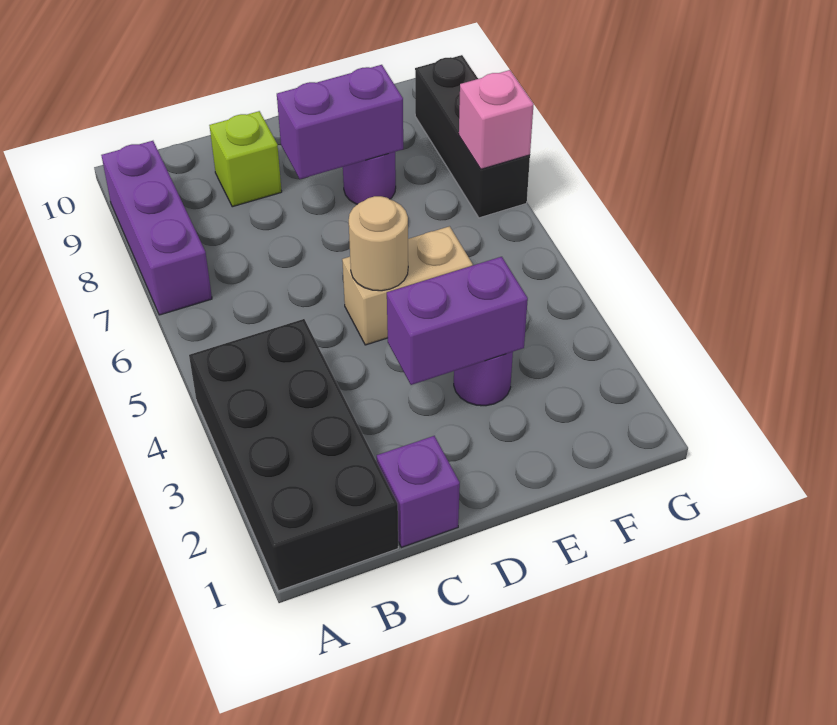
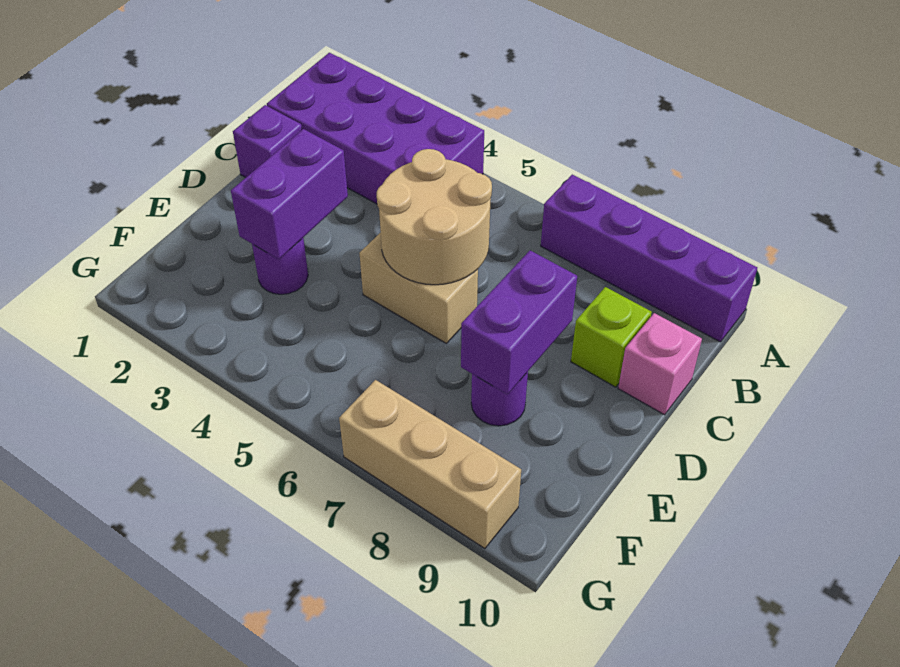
black brick A1:B4 level 1 -> purple brick A1:B4 level 1
purple brick A7:A9 level 1 -> purple brick A7:A10 level 1
tan brick D5:E5 level 1 -> tan brick D5:D6 level 1
tan round brick D5 level 2 -> tan round brick C5:D6 level 2
black brick G7:G9 level 1 -> tan brick G7:G9 level 1
pink brick G7 level 2 -> pink brick C10 level 1

